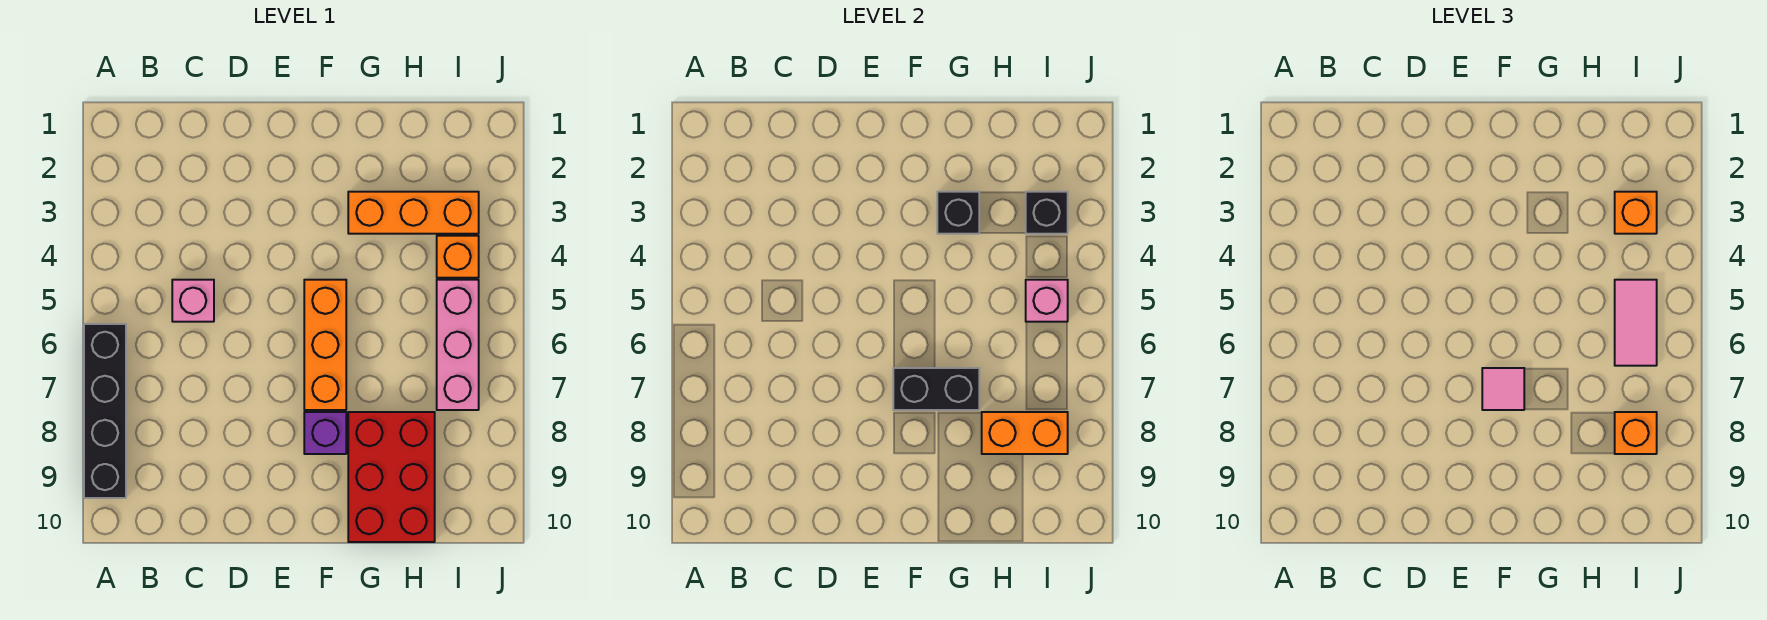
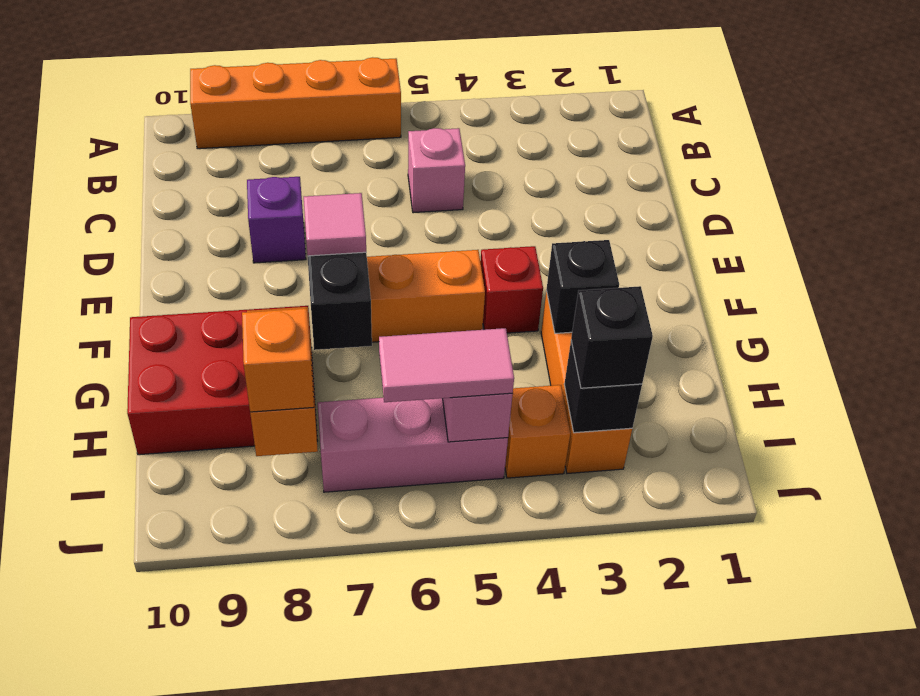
black brick A6:A9 level 1 -> orange brick A6:A9 level 1
none -> red brick F4 level 1
purple brick F8 level 1 -> purple brick D8 level 1
orange brick I3 level 3 -> black brick I3 level 3

